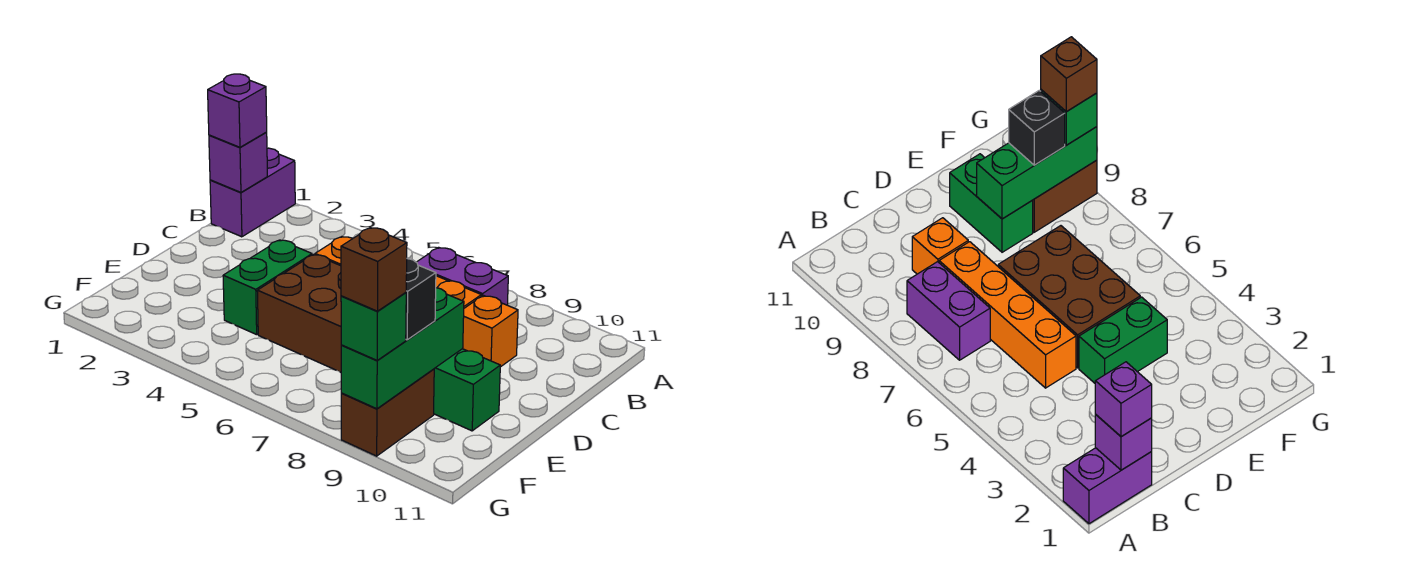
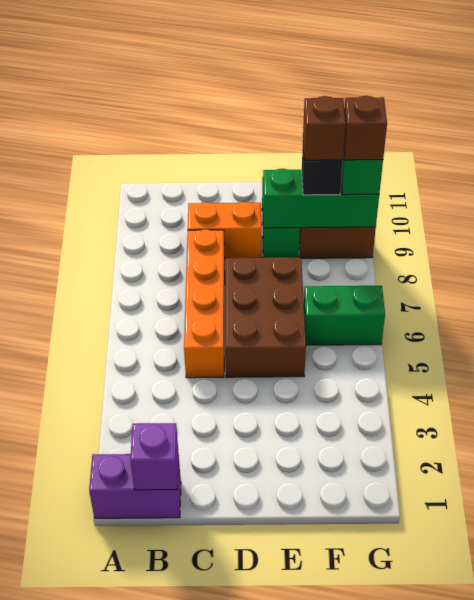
purple brick B1 level 3 -> none
purple brick B7:B8 level 1 -> none
orange brick C9 level 1 -> orange brick C9:D9 level 1
green brick D4:E4 level 1 -> green brick F6:G6 level 1
none -> brown brick F9 level 4

